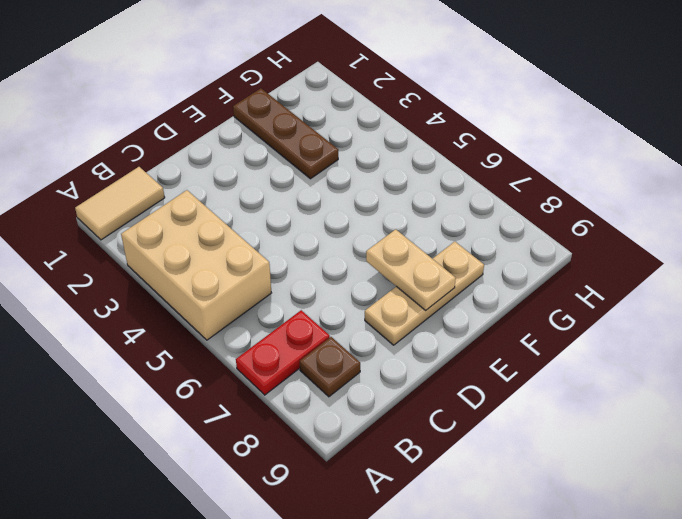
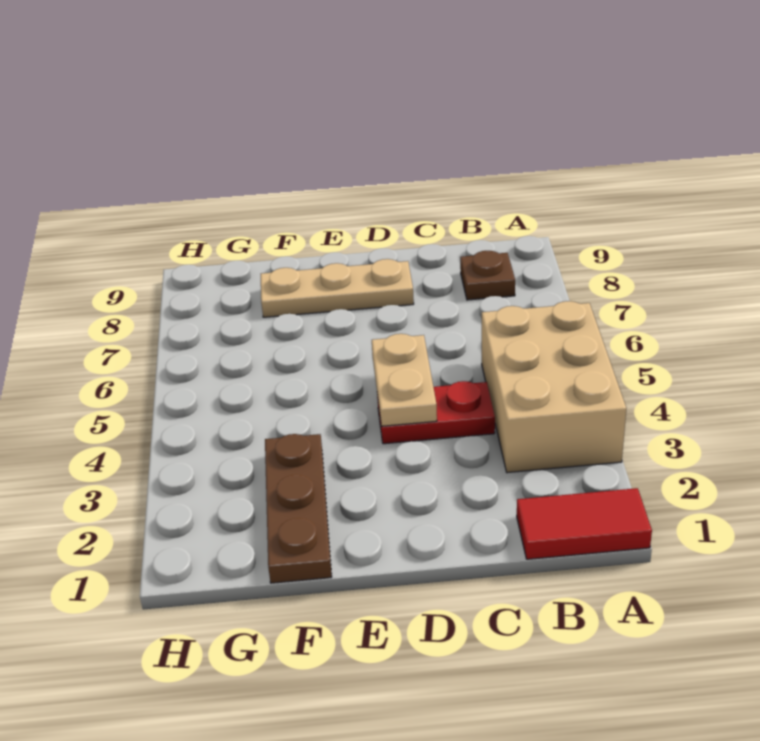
tan tile A1:B1 level 1 -> red tile A1:B1 level 1
red plate A7:B7 level 1 -> red plate C4:D4 level 1
tan plate E7:E8 level 2 -> tan plate D4:D5 level 2

